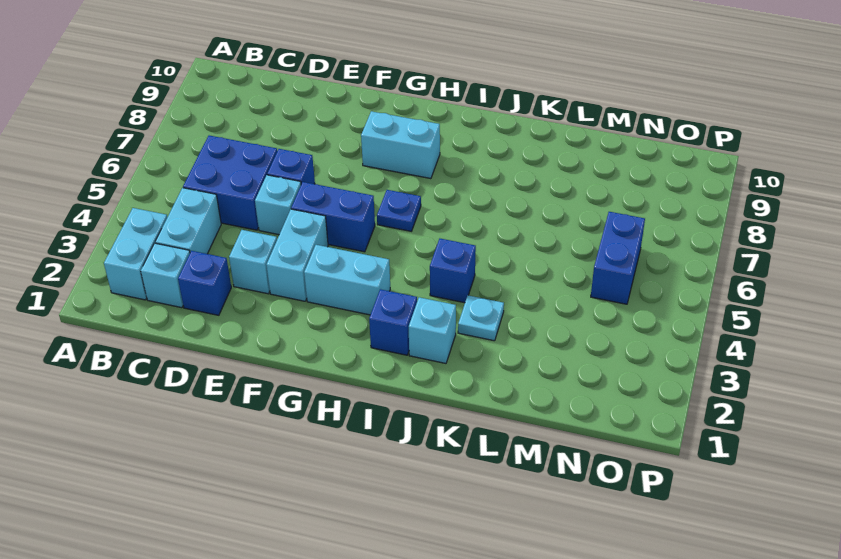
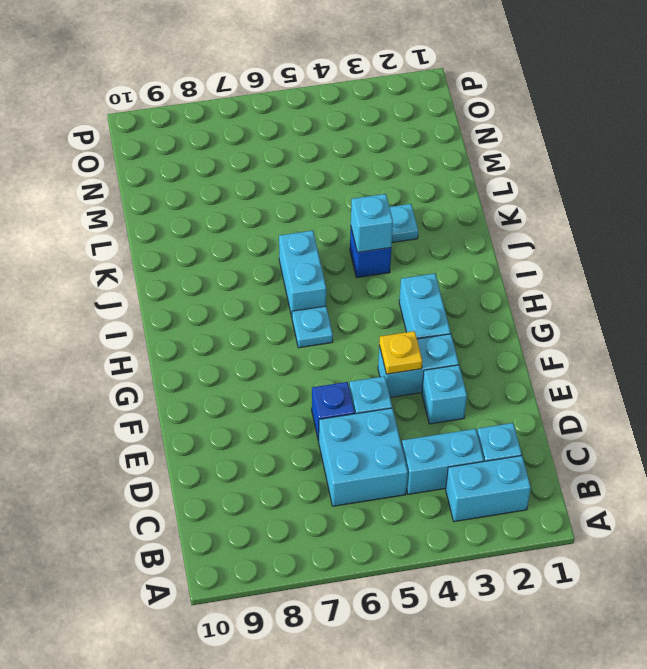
blue brick C5:D6 level 1 -> cyan brick C5:D6 level 1
blue brick D2 level 1 -> none
none -> yellow plate F4 level 2
blue brick F5:G5 level 1 -> none
cyan brick G8:H8 level 1 -> cyan brick I6:J6 level 1
blue plate H6 level 1 -> cyan plate H6 level 1
blue brick I2 level 1 -> none
cyan brick J2 level 1 -> cyan brick J4 level 2
blue brick N5:N6 level 1 -> none

